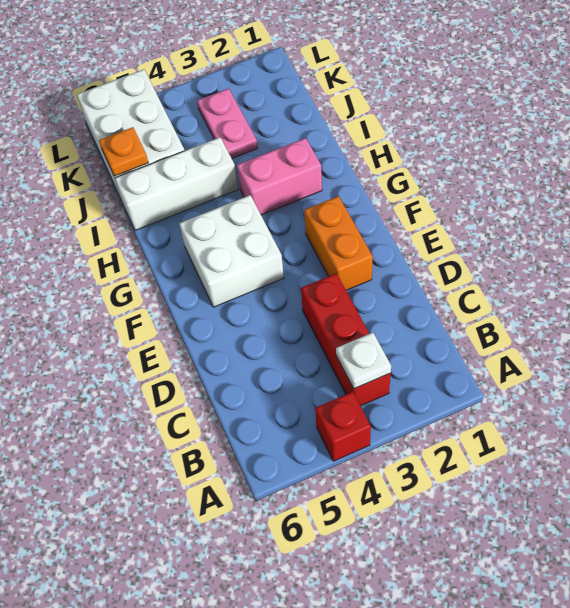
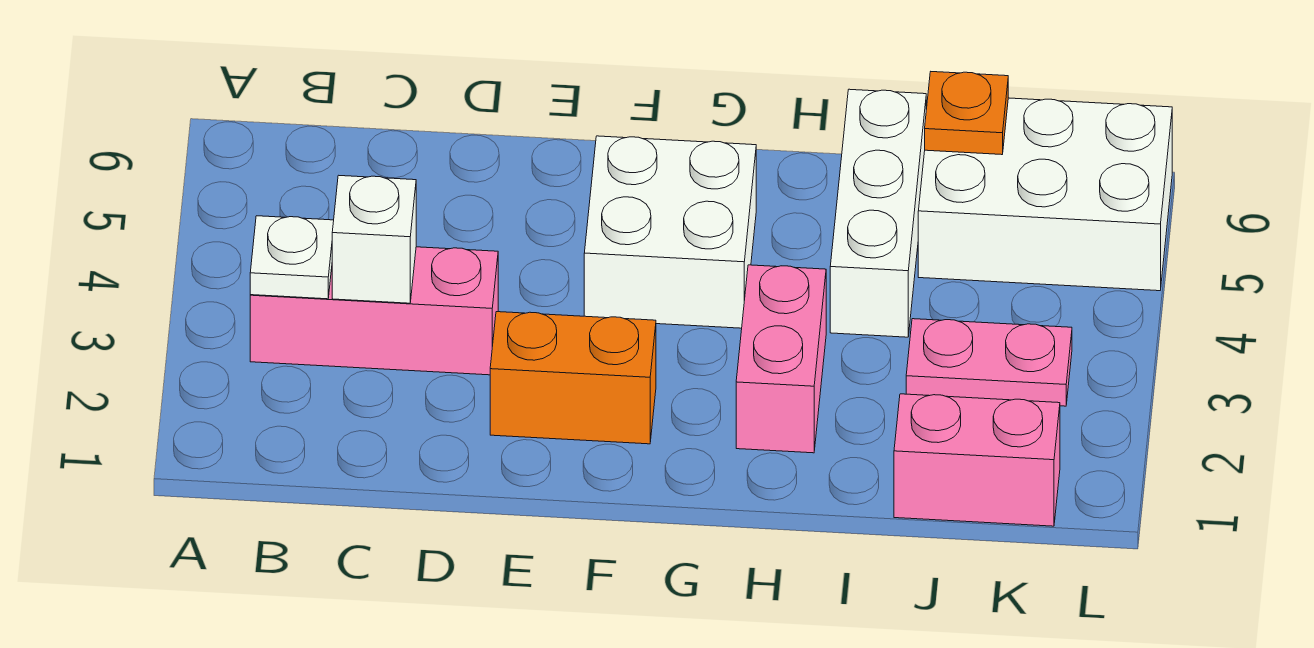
red brick A4 level 1 -> none
red brick B3:D3 level 1 -> pink brick B3:D3 level 1
none -> white brick C3 level 2
none -> pink brick J1:K1 level 1

